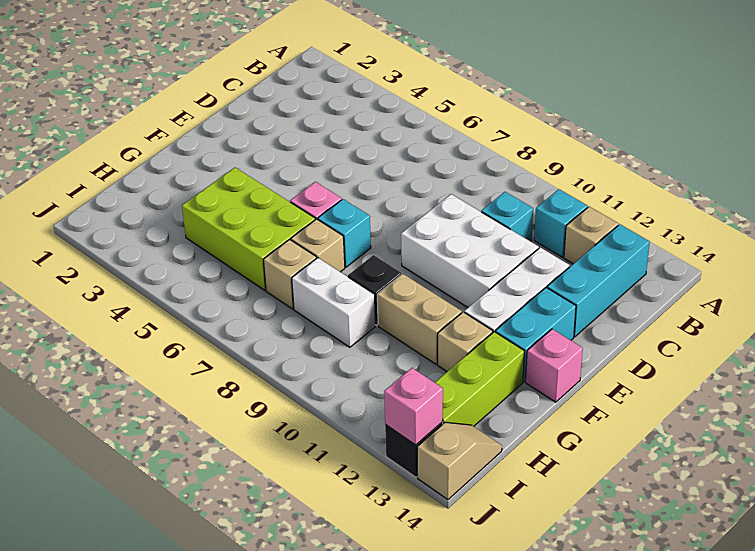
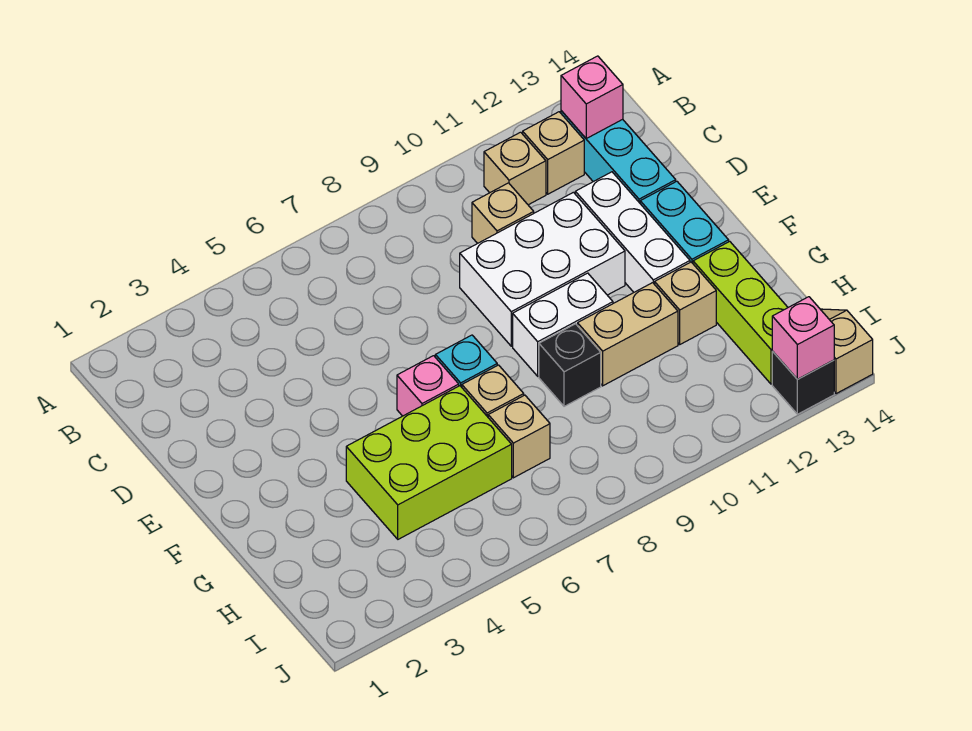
cyan brick B11 level 1 -> tan brick B11 level 1
cyan brick C10 level 1 -> tan brick C10 level 1
pink brick F14 level 1 -> pink brick B13 level 2
white brick H8:H9 level 1 -> white brick F9:F10 level 1

